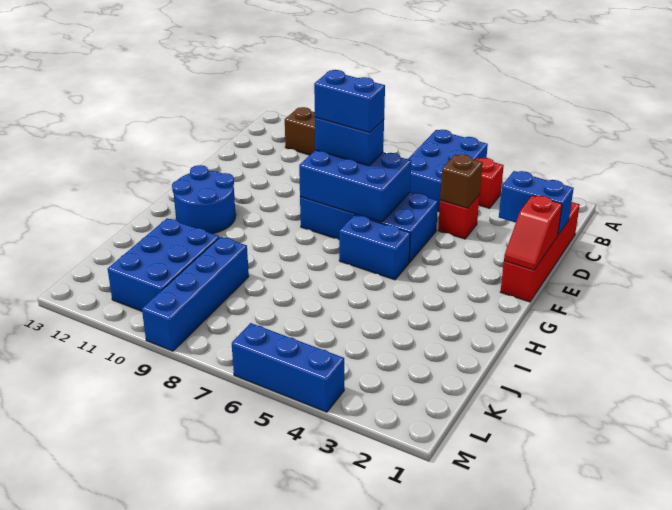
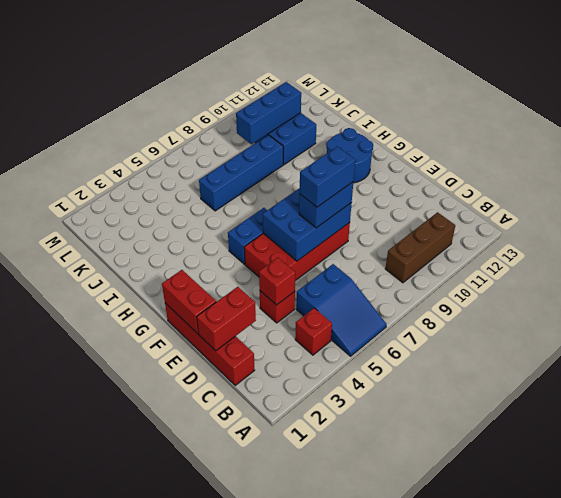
blue brick A5:C6 level 1 -> blue slope A5:C6 level 1 top C
blue brick D1:D2 level 2 -> red brick D1:D2 level 2
brown brick D4 level 2 -> red brick D4 level 2
red slope E1:F1 level 2 top E -> red brick E1:F1 level 2
blue brick E5:F8 level 1 -> red brick E5:F8 level 1
blue brick J9:M9 level 1 -> blue brick J6:J9 level 1
blue brick M4:M6 level 1 -> blue brick K9:K11 level 2

